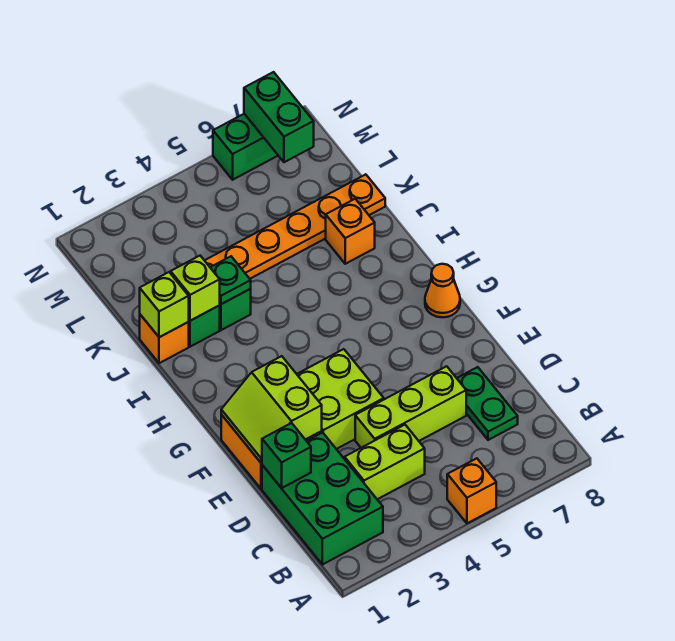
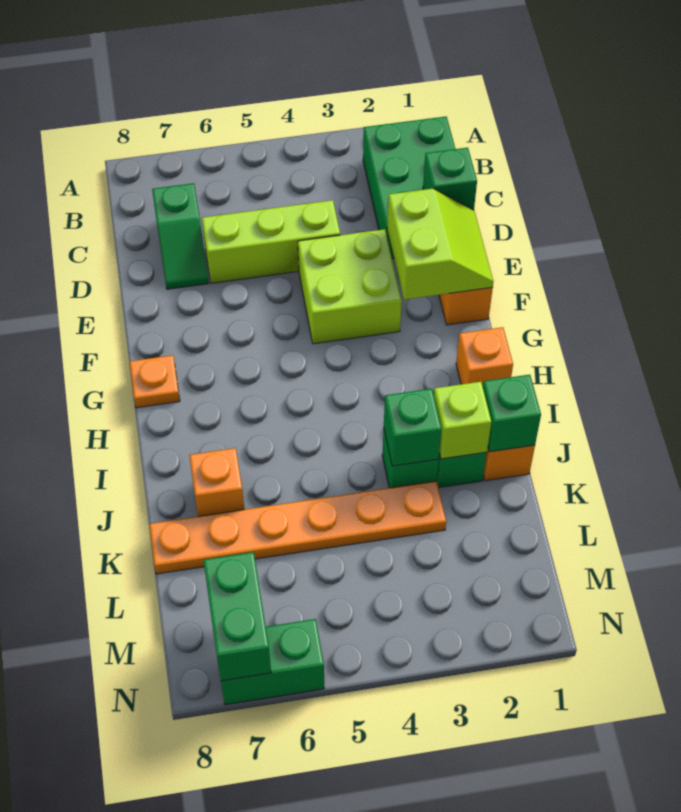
orange brick A5 level 1 -> orange brick H1 level 1
lime brick C3:C4 level 1 -> none
green plate C7:D7 level 1 -> green slope C7:D7 level 1 top C
orange cone G8 level 1 -> orange plate G8 level 1
lime brick J1 level 2 -> green brick J1 level 2
green plate J3 level 2 -> green brick J3 level 2

